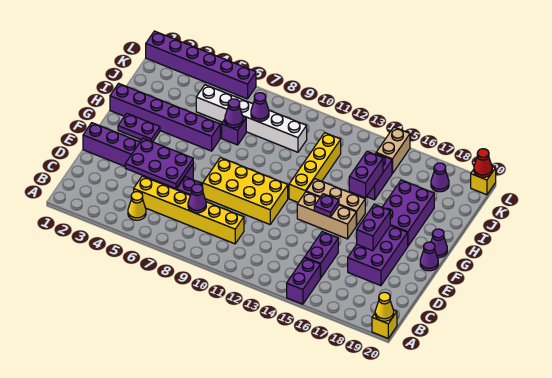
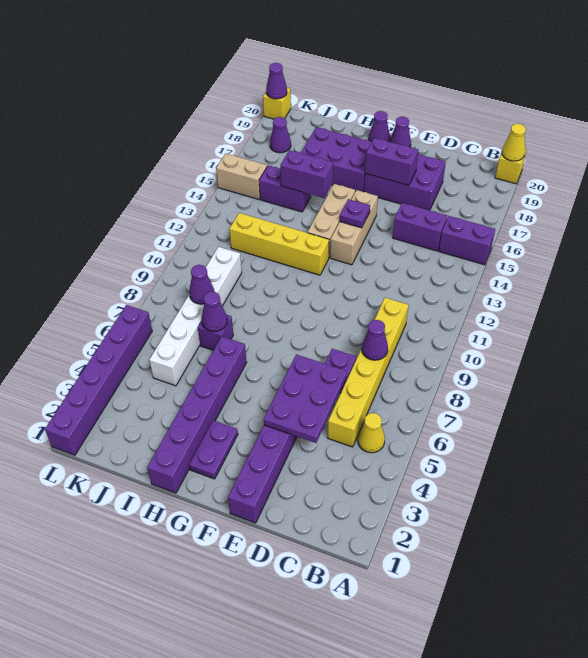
yellow brick E8:F11 level 1 -> none
red cone L20 level 2 -> purple cone L20 level 2

